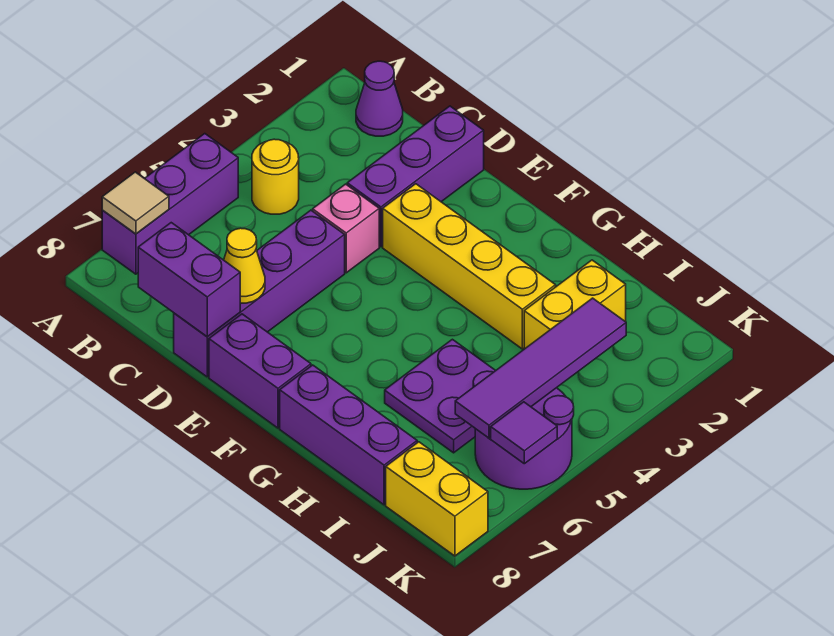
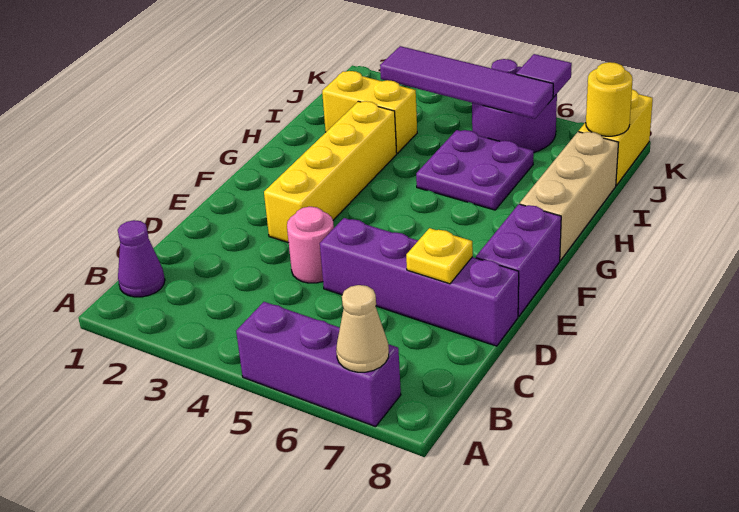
tan tile A7 level 2 -> tan cone A7 level 2
yellow round brick B4 level 1 -> yellow round brick J8 level 2
purple brick C8:D8 level 2 -> none
purple brick D1:D3 level 1 -> none
pink brick D4 level 1 -> pink round brick D4 level 1
yellow cone D7 level 2 -> yellow plate D7 level 2
purple brick G8:I8 level 1 -> tan brick G8:I8 level 1

